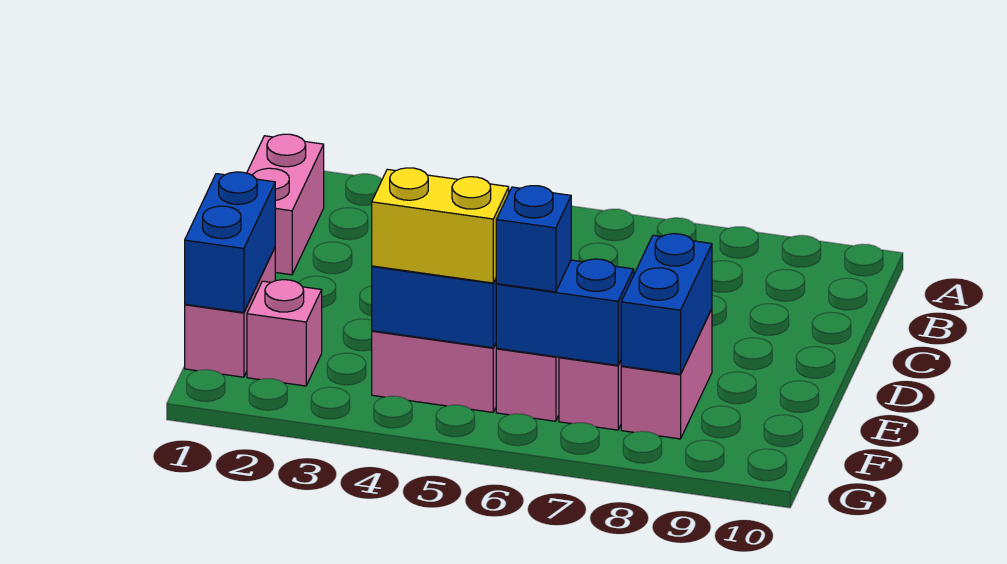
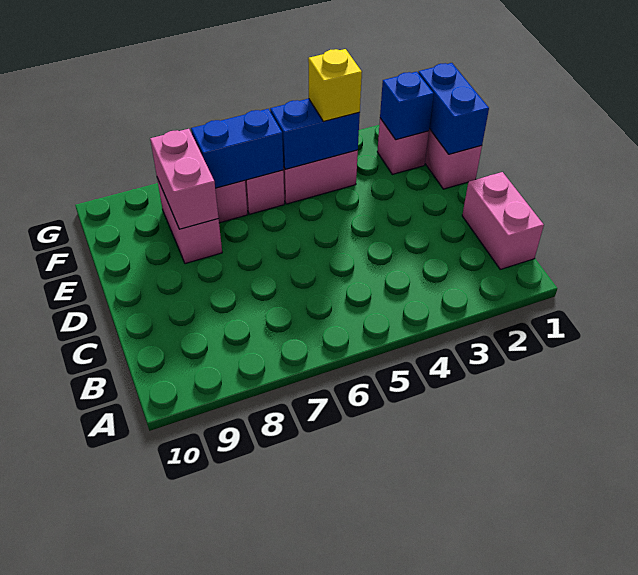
blue brick E8:F8 level 2 -> pink brick E8:F8 level 2
yellow brick F4:F5 level 3 -> yellow brick F4 level 3
blue brick F6 level 3 -> blue brick F2 level 2

